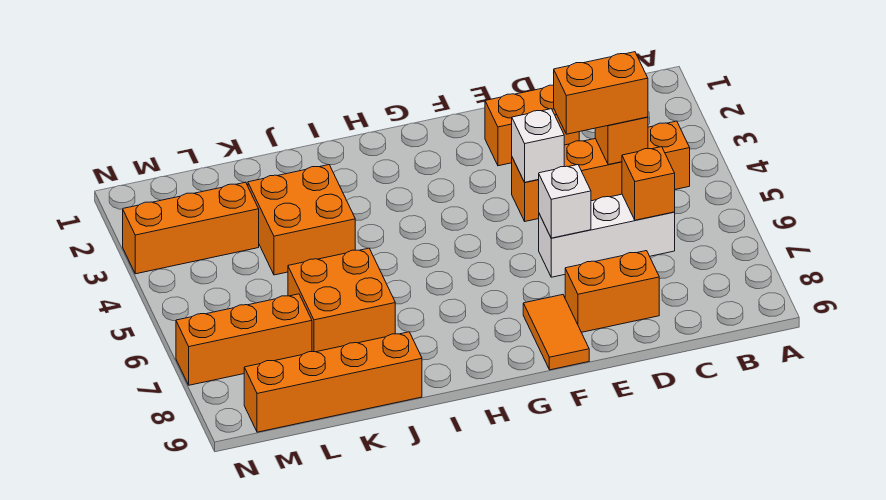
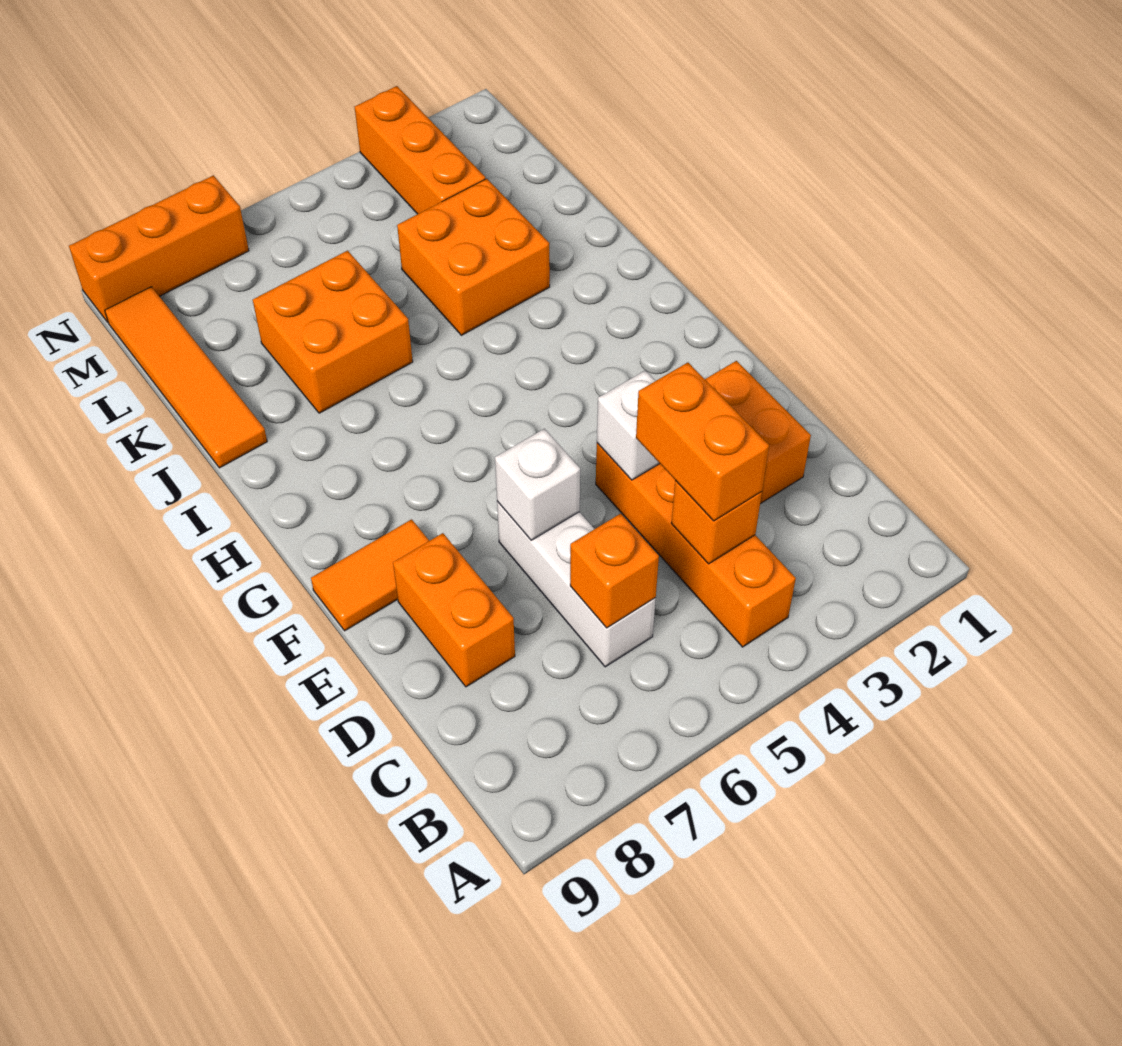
orange brick J9:M9 level 1 -> orange tile J9:M9 level 1
orange brick L7:N7 level 1 -> orange brick N7:N9 level 1

